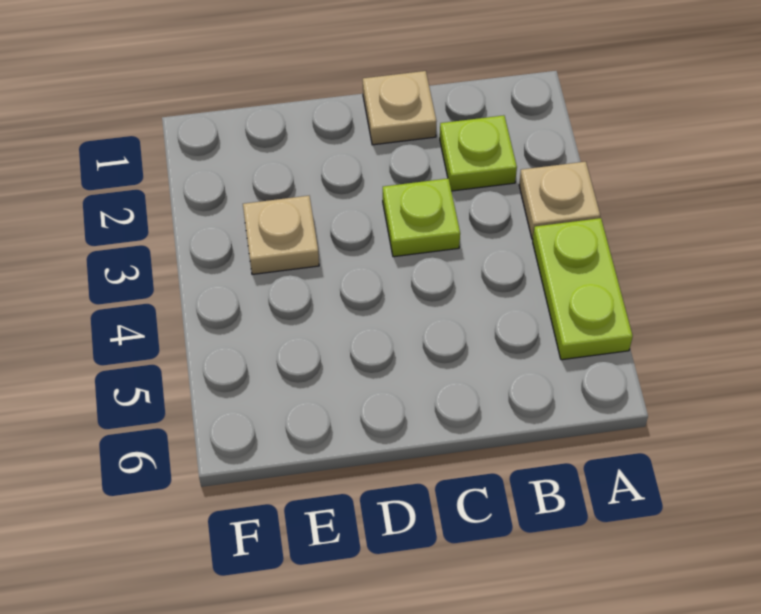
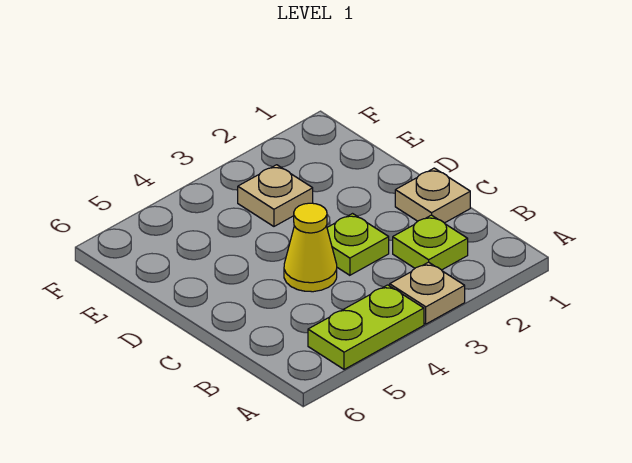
none -> yellow cone C4 level 1

